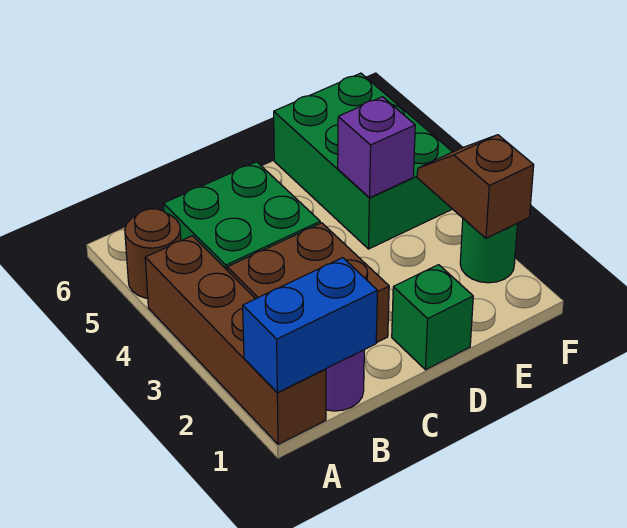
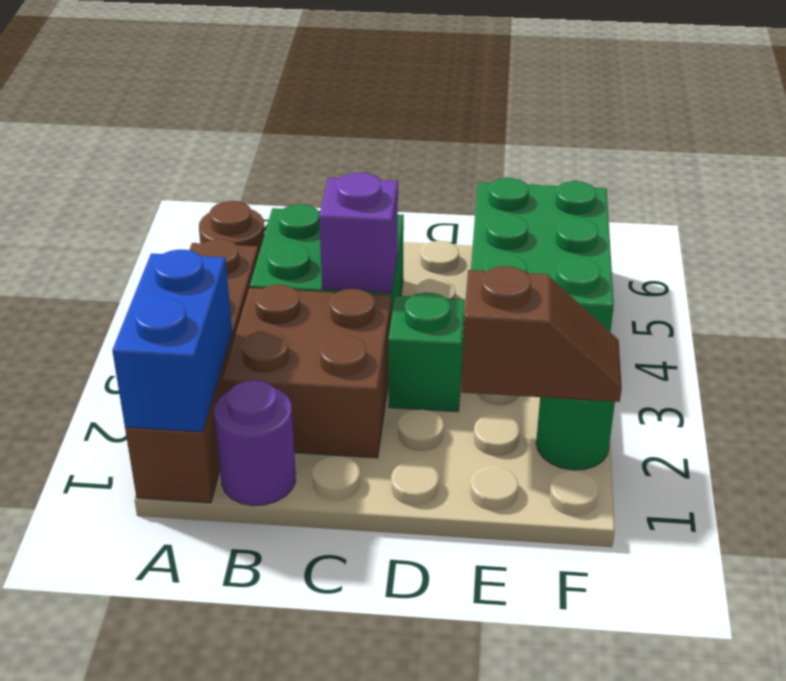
blue brick A1:B1 level 2 -> blue brick A1:A2 level 2
green brick D1 level 1 -> green brick D3 level 1
purple brick E4 level 2 -> purple brick C4 level 2
brown slope F2:F3 level 2 top 2 -> brown slope E2:F2 level 2 top E

